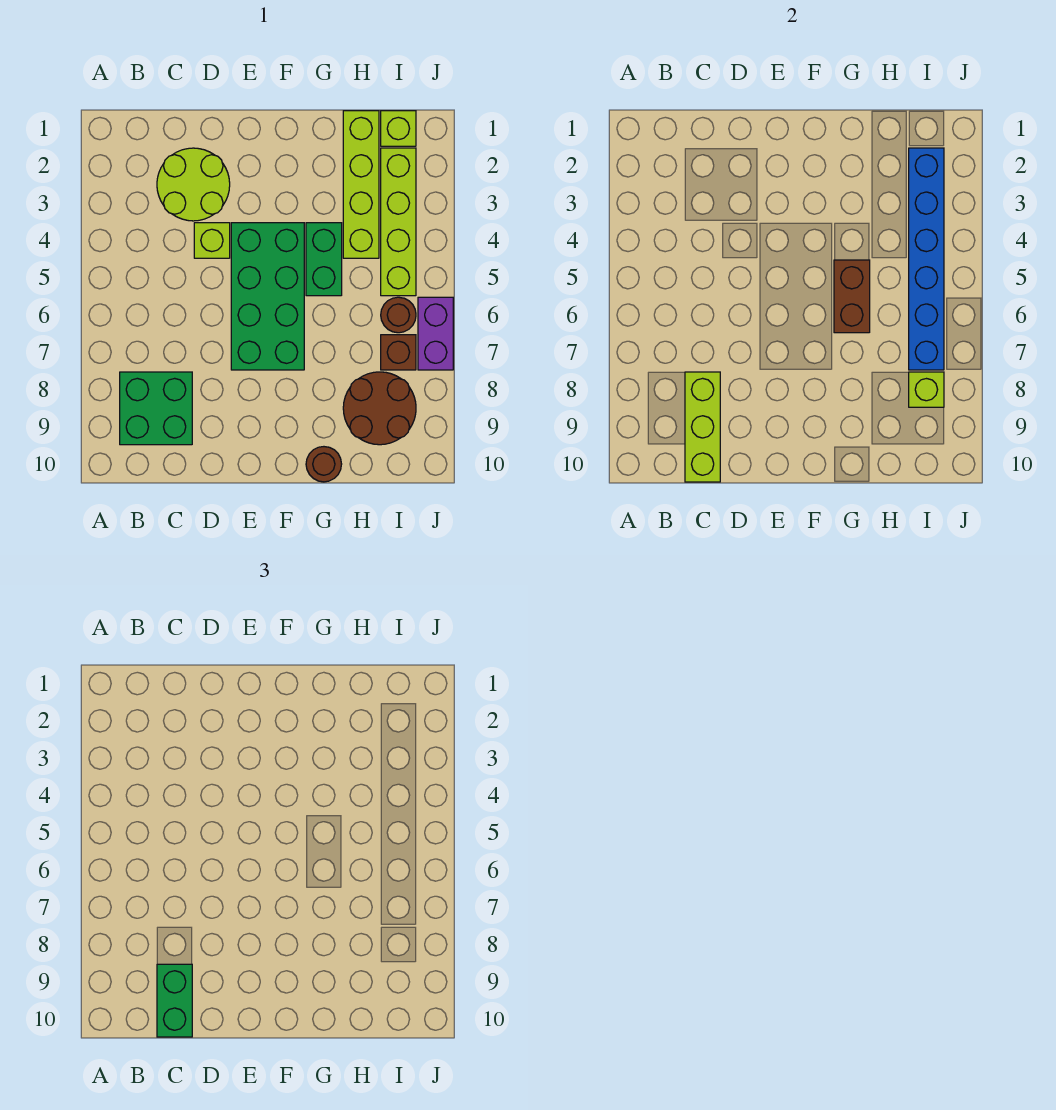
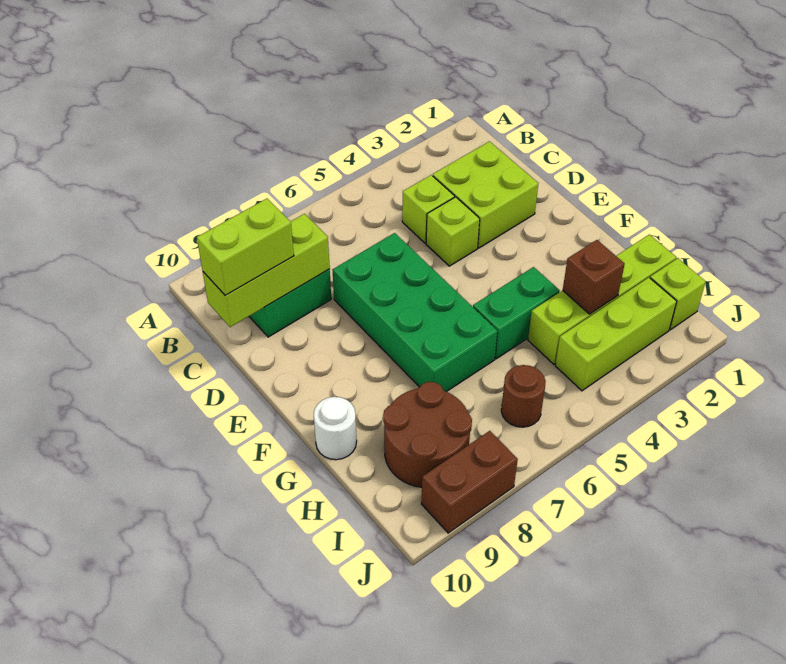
lime round brick C2:D3 level 1 -> lime brick C2:D3 level 1
green brick C9:C10 level 3 -> lime brick C9:C10 level 3
green brick E4:F7 level 1 -> green brick D6:G7 level 1
brown brick G5:G6 level 2 -> brown brick J8:J9 level 1
brown round brick G10 level 1 -> white round brick G10 level 1
lime brick I2:I5 level 1 -> lime brick I2:I4 level 1
blue brick I2:I7 level 2 -> none
brown brick I7 level 1 -> brown brick H3 level 2
lime brick I8 level 2 -> lime brick C4 level 1
purple brick J6:J7 level 1 -> none

